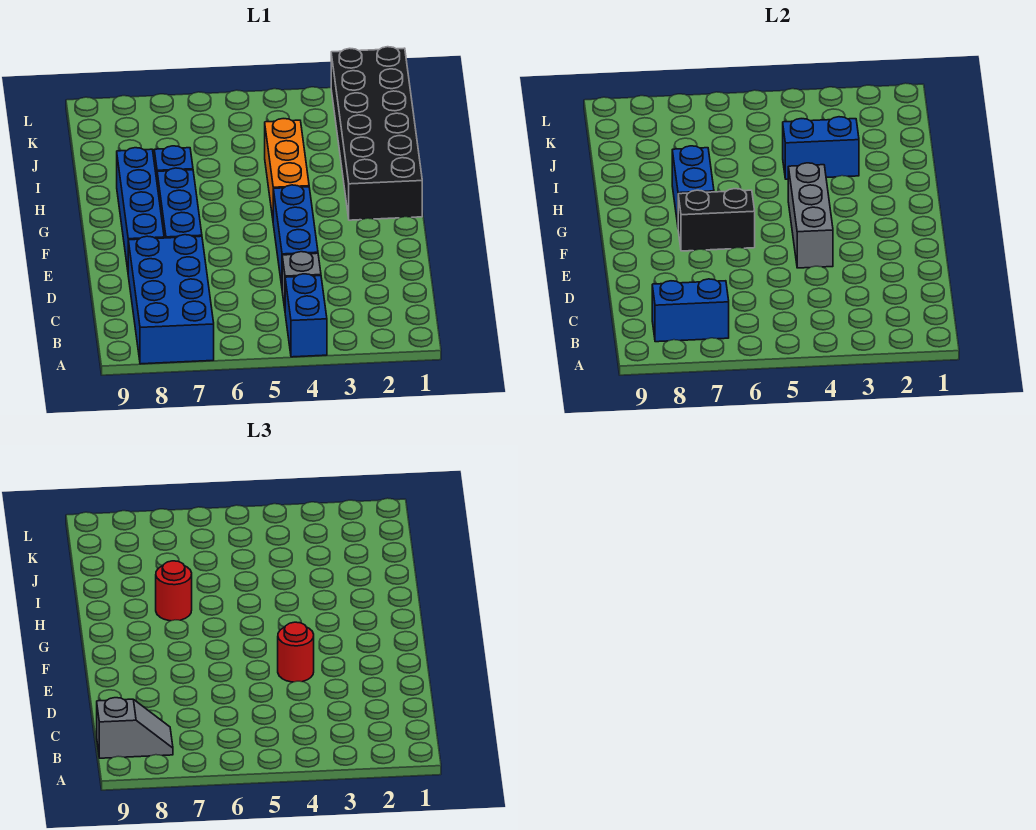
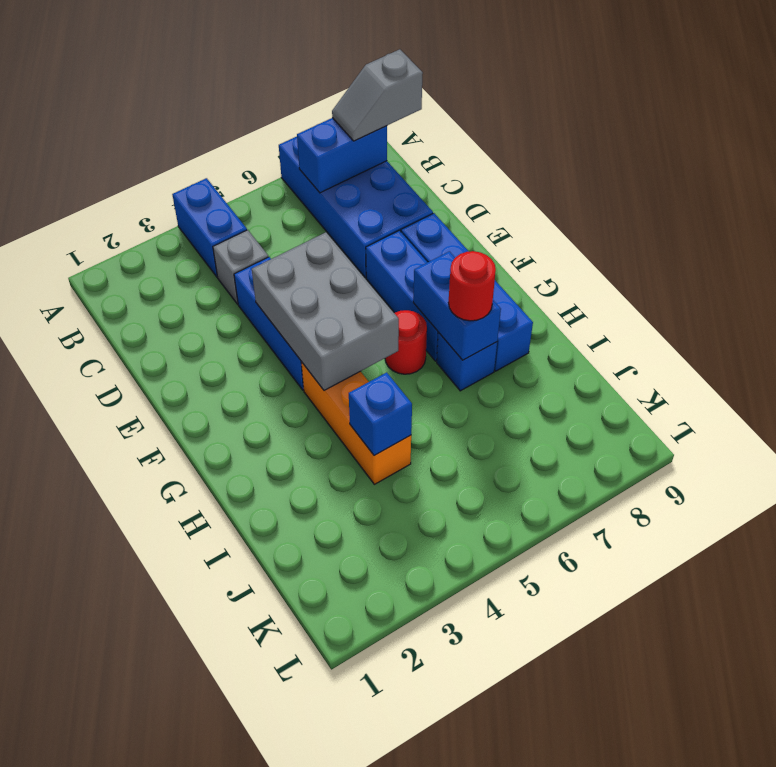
grey brick E4:G4 level 2 -> grey brick E4:G5 level 2
red round brick E4 level 3 -> red round brick G6 level 1
black brick F6:F7 level 2 -> none
black brick G1:L2 level 1 -> none
blue brick I3:I4 level 2 -> blue brick I4 level 2

